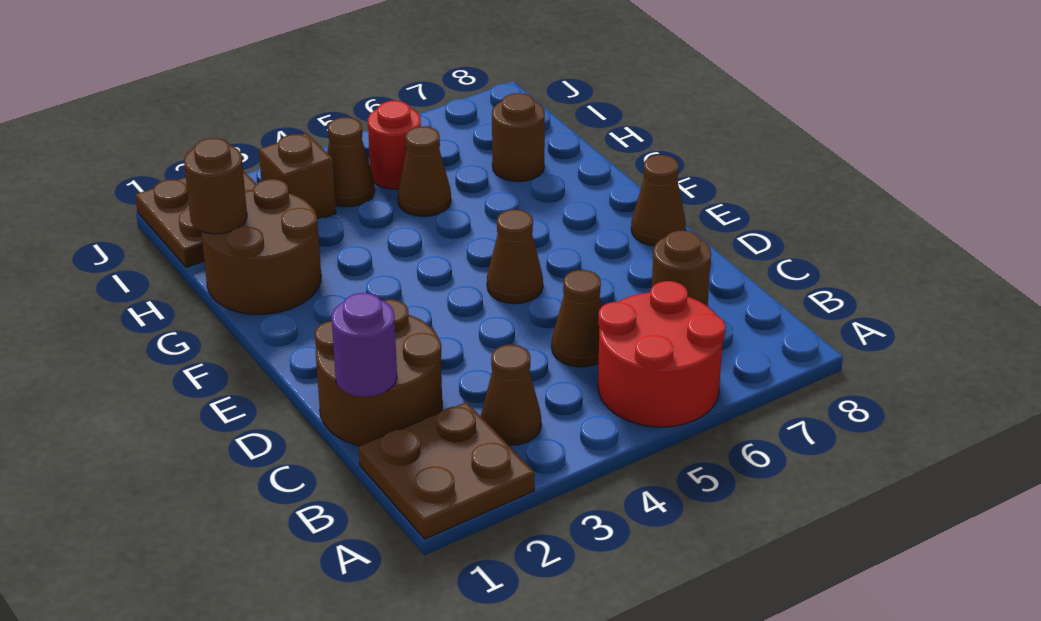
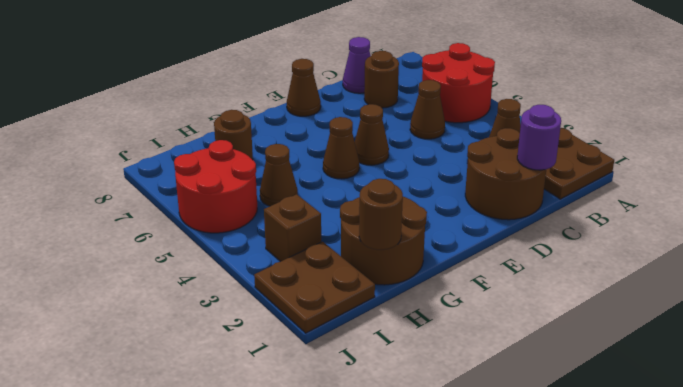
none -> purple cone C8 level 1
brown cone I4 level 1 -> brown cone F5 level 1
red round brick I5 level 1 -> red round brick I5:J6 level 1

